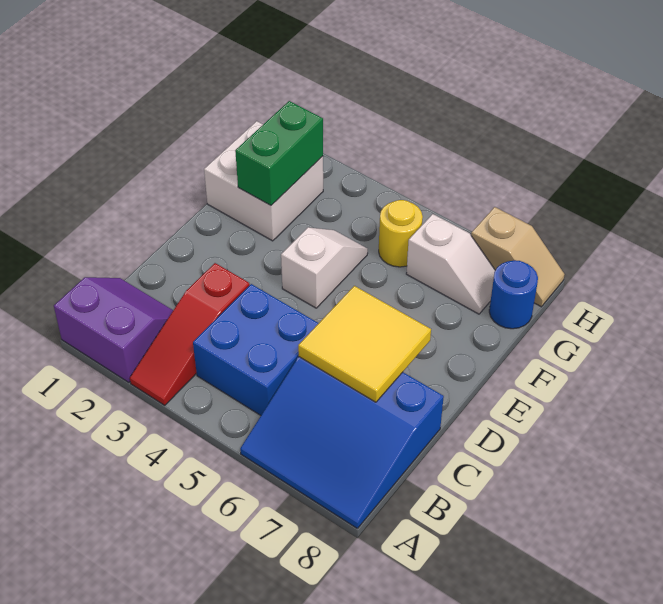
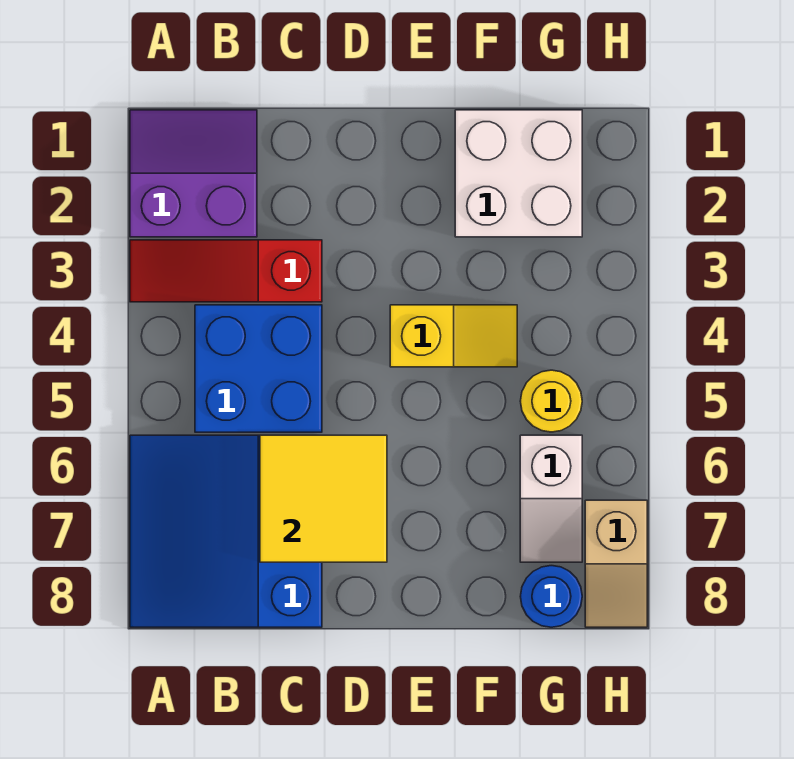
purple slope A1:B2 level 1 top A -> purple slope A1:B2 level 1 top 2
white slope E4:F4 level 1 top E -> yellow slope E4:F4 level 1 top E
green brick F2:G2 level 2 -> none

